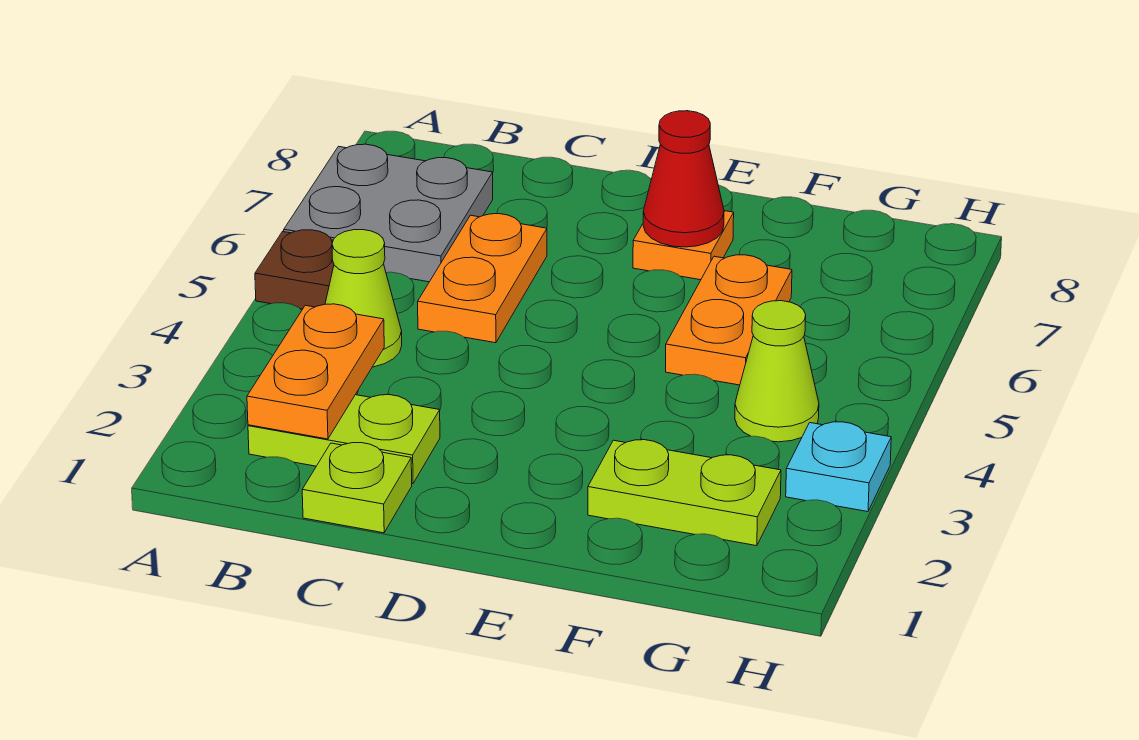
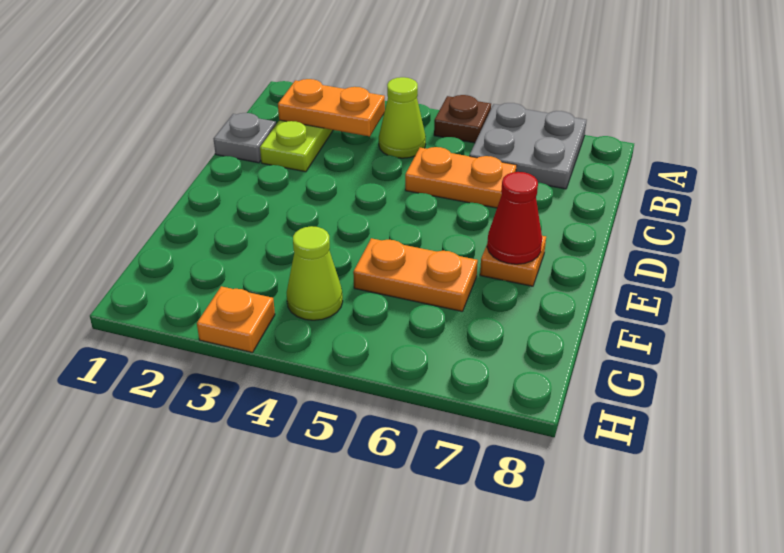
lime plate C1 level 1 -> grey plate C1 level 1
lime plate F2:G2 level 1 -> none
cyan plate H3 level 1 -> orange plate H3 level 1

